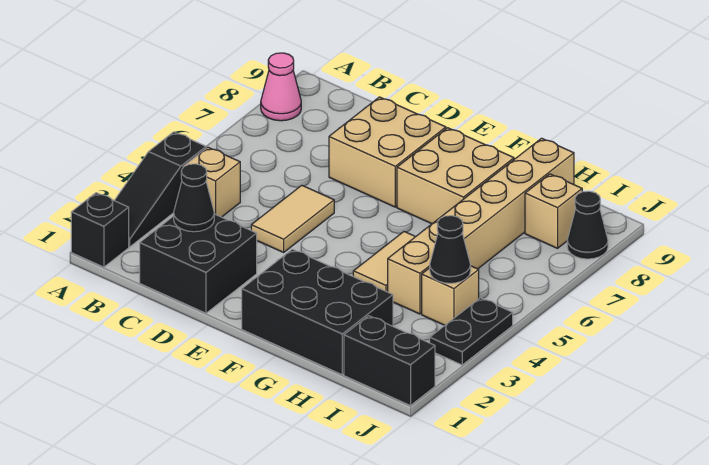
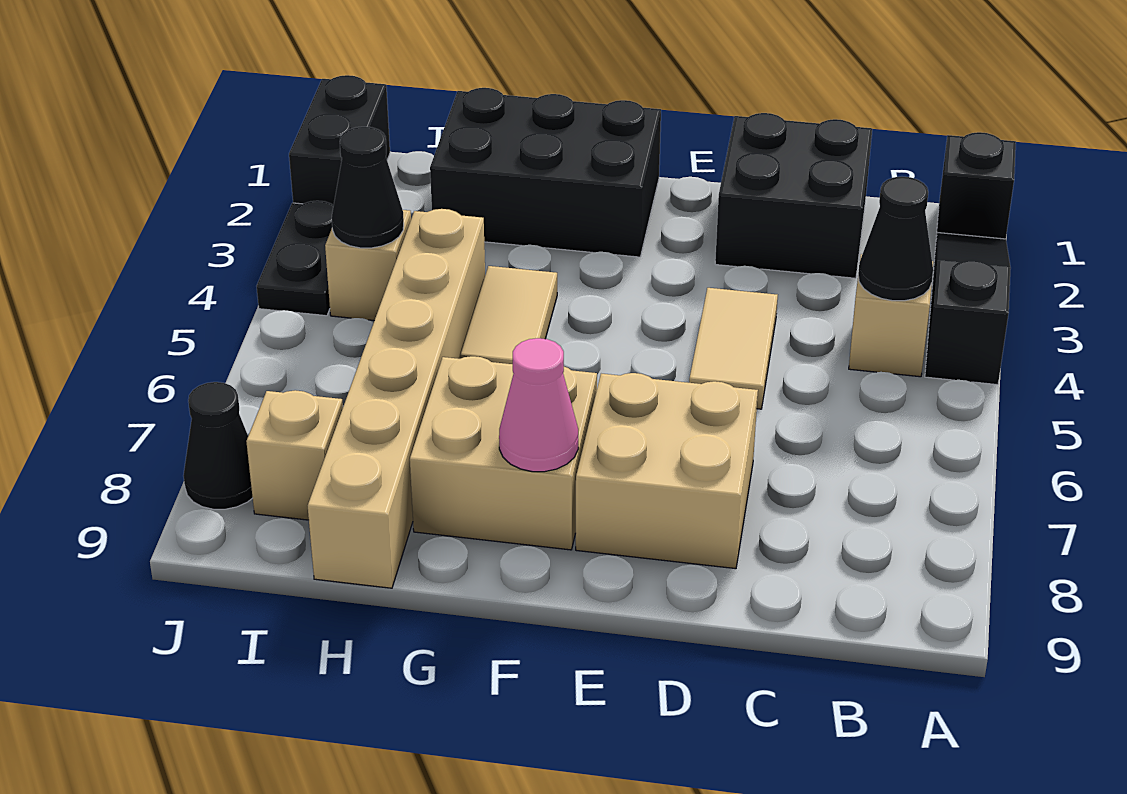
pink cone A8 level 1 -> pink cone F8 level 2
black cone C2 level 2 -> black cone B4 level 2
black brick I1:J1 level 1 -> black brick J1:J2 level 1

